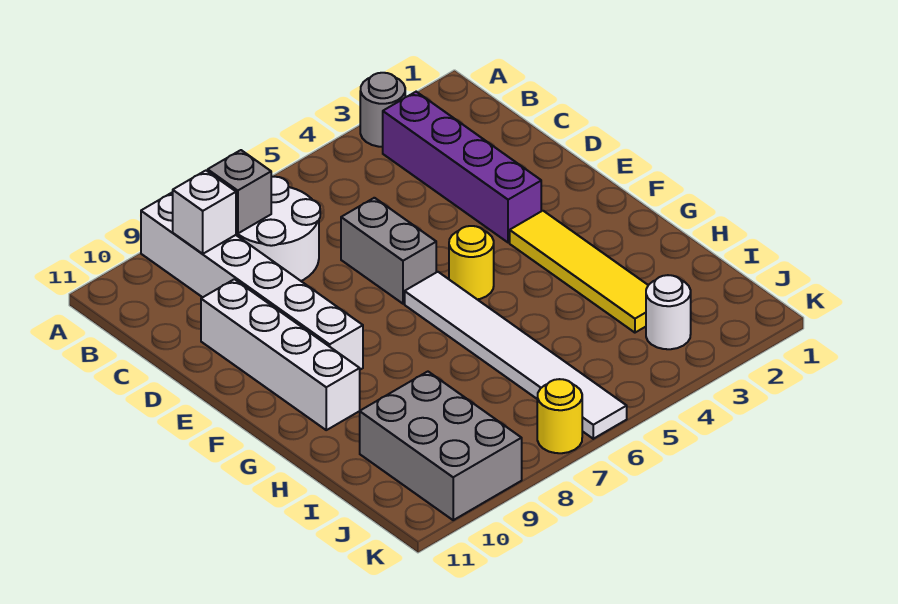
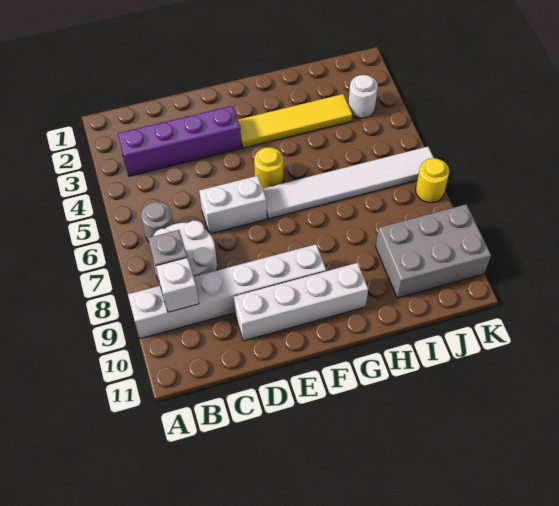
grey round brick A3 level 1 -> grey round brick B6 level 1
grey brick D6:E6 level 1 -> white brick D6:E6 level 1

